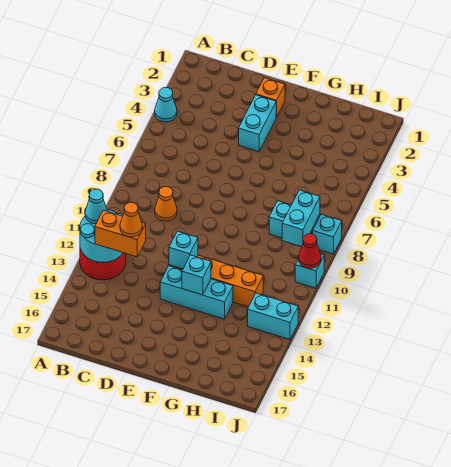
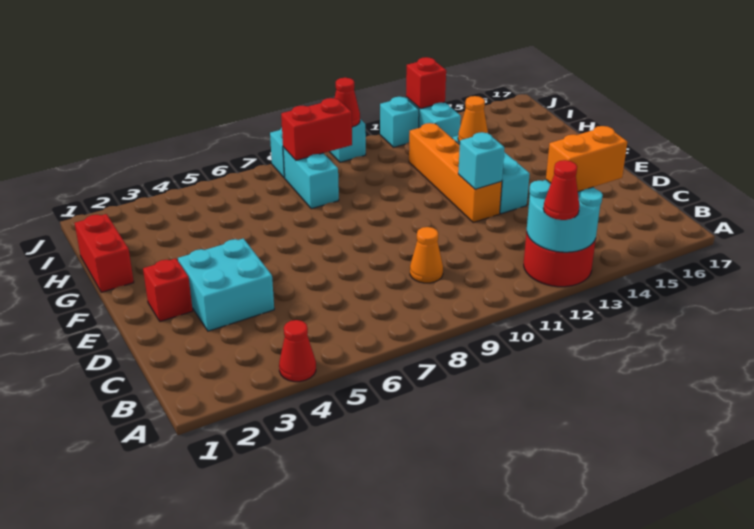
cyan cone A4 level 1 -> red cone A4 level 1
cyan cone A12 level 3 -> red cone A12 level 3
orange brick B13:C13 level 3 -> orange brick B13:B14 level 3
orange cone C13 level 4 -> orange cone G13 level 2
orange brick E2 level 1 -> red brick E2 level 1
cyan brick E3:E4 level 1 -> cyan brick D3:E4 level 1
cyan brick F13 level 2 -> cyan brick J12 level 1
none -> red brick G1:H1 level 1
cyan brick I8:I9 level 2 -> red brick I8:I9 level 2
none -> red brick J13 level 2

